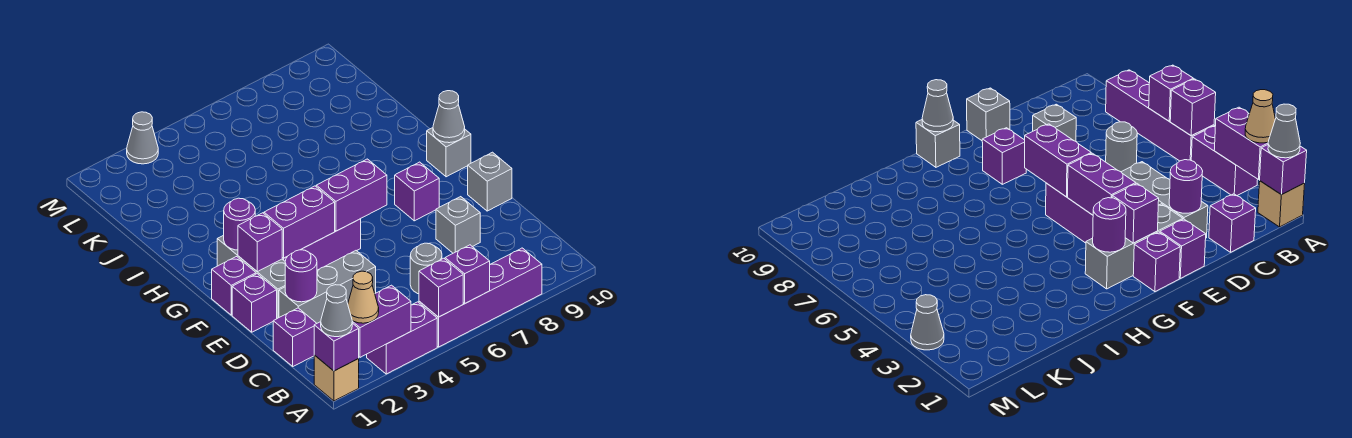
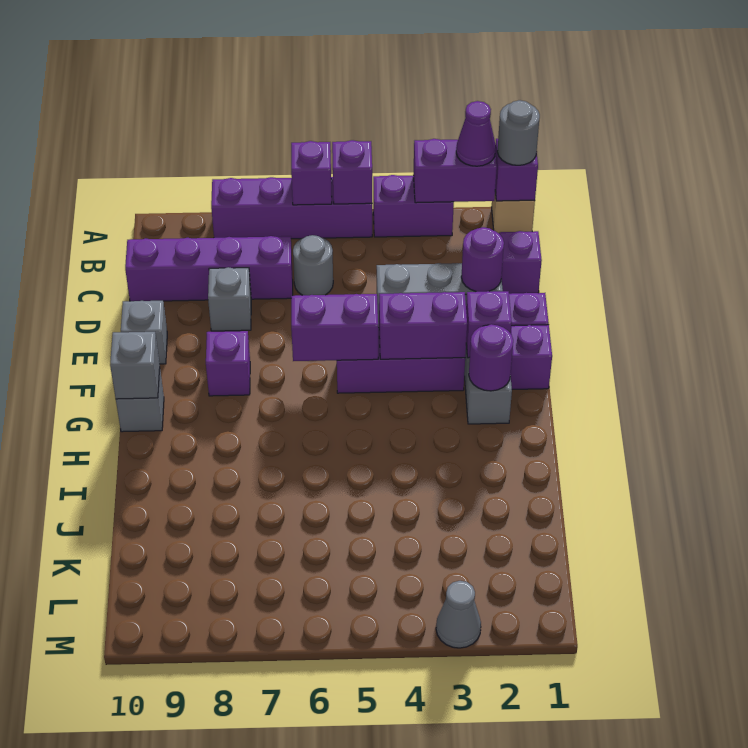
grey cone A1 level 3 -> grey round brick A1 level 3
tan cone A2 level 3 -> purple cone A2 level 3
none -> purple brick C7:C10 level 1
grey cone G10 level 2 -> grey brick G10 level 2

